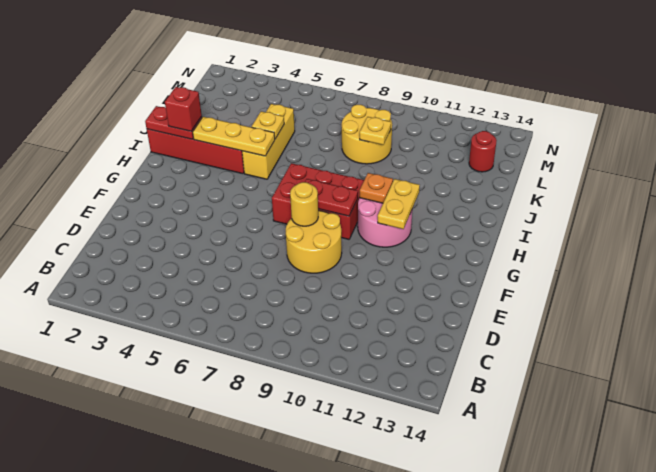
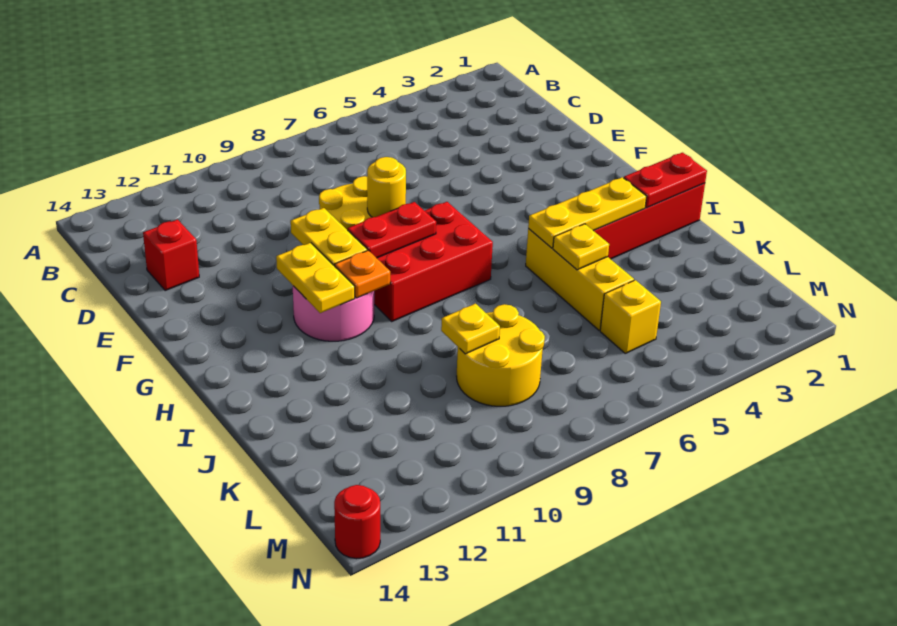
none -> yellow plate F10:G10 level 2
red brick I2 level 3 -> red brick D13 level 1
none -> yellow brick L5 level 1
red round brick L13 level 1 -> red round brick N14 level 1

